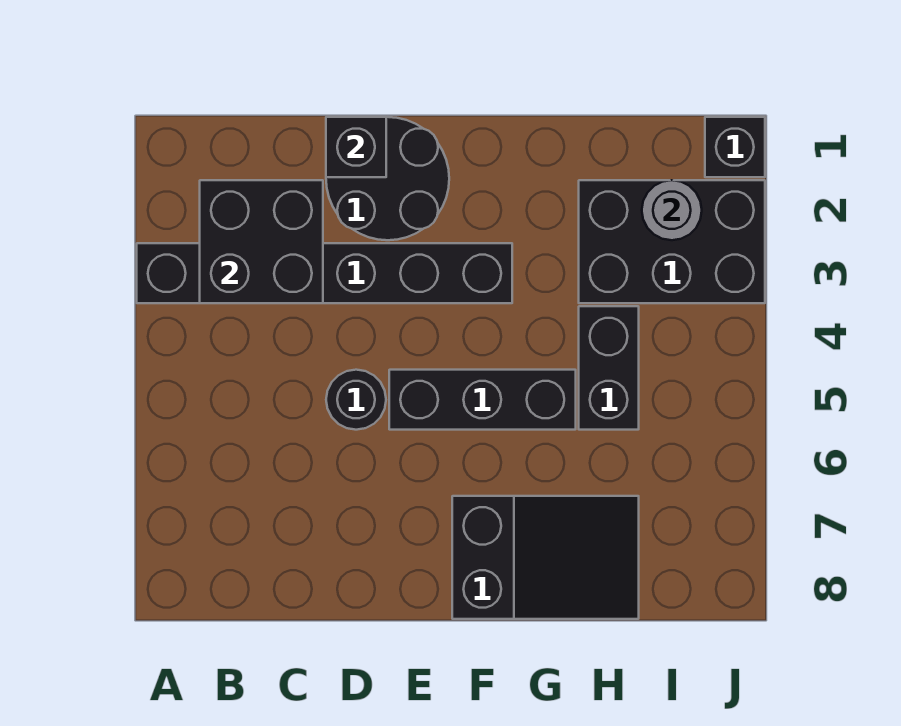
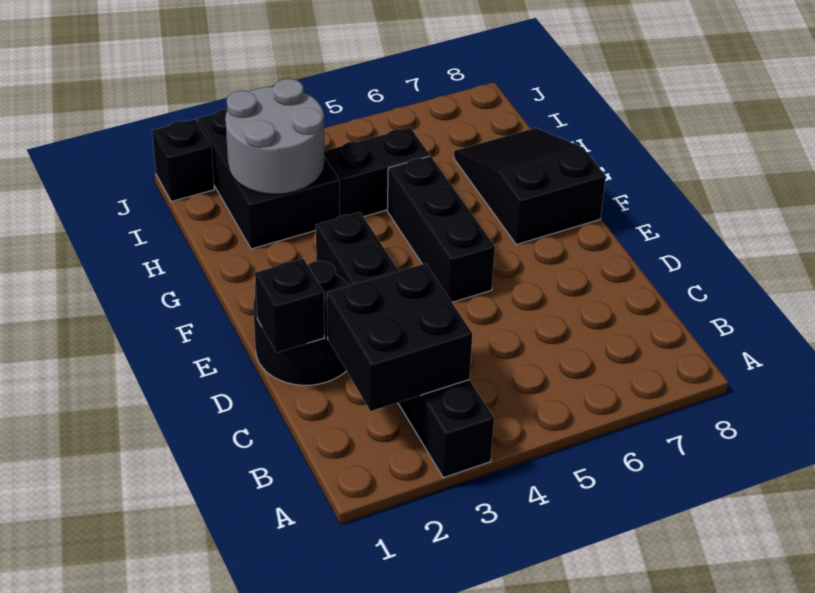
black round brick D5 level 1 -> none
grey round brick I2 level 2 -> grey round brick H2:I3 level 2

